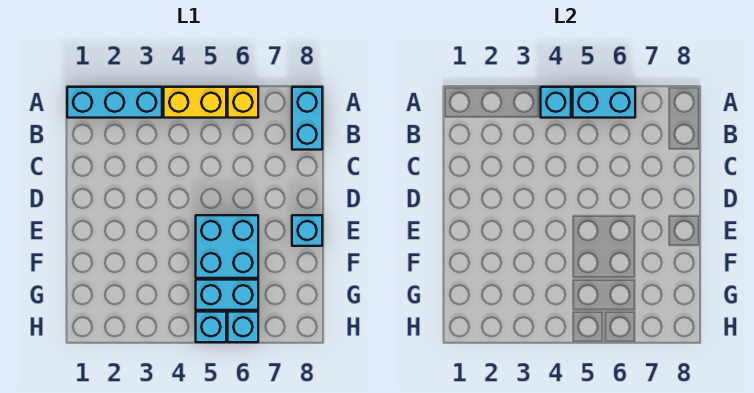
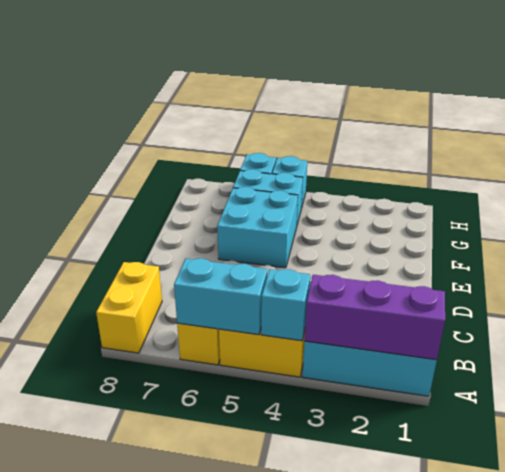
none -> purple brick A1:A3 level 2
cyan brick A8:B8 level 1 -> yellow brick A8:B8 level 1
cyan brick E8 level 1 -> none

